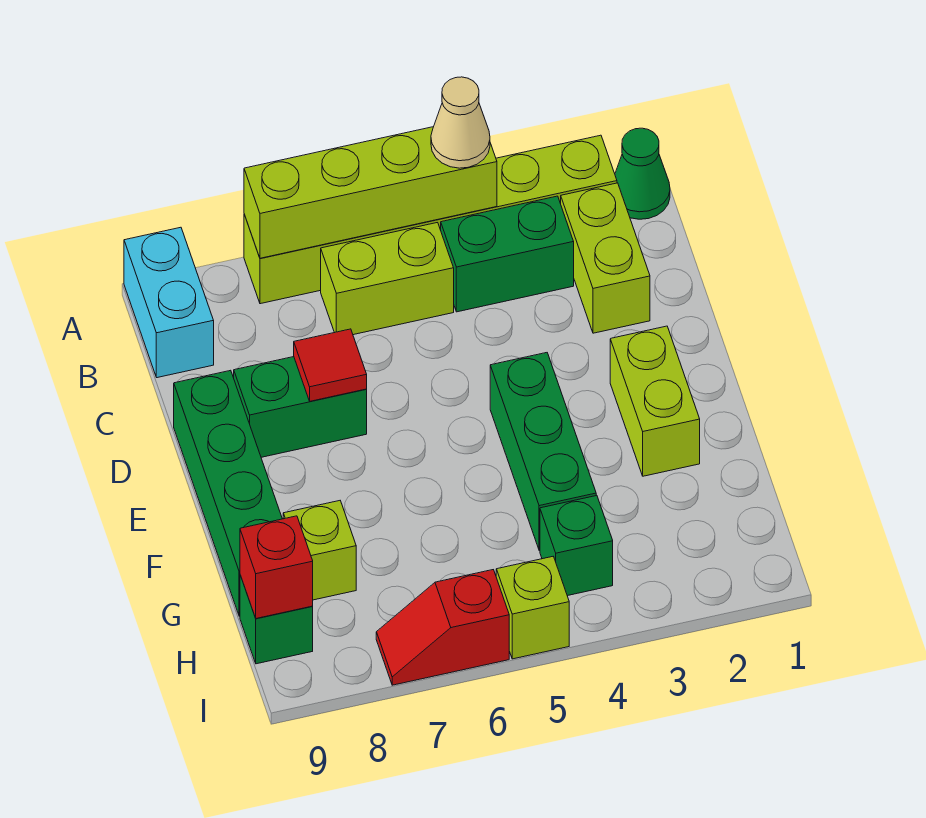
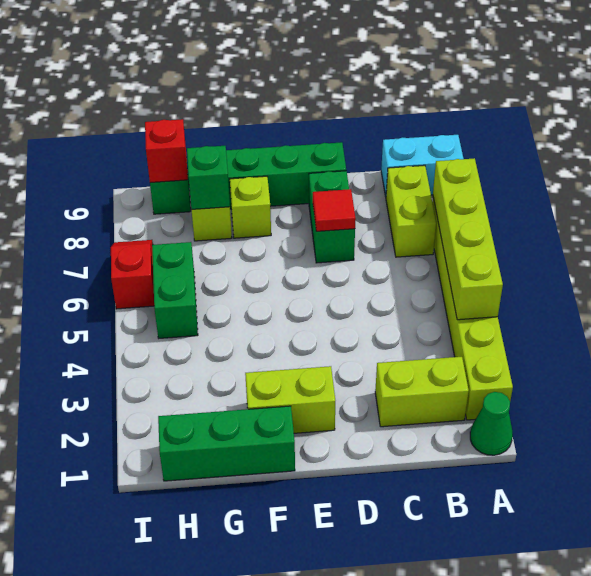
tan cone A4 level 3 -> none
green brick B3:B4 level 1 -> green brick H5:H6 level 1
lime brick B5:B6 level 1 -> lime brick B7:B8 level 1
green brick E4:G4 level 1 -> green brick F1:H1 level 1
green brick H4 level 1 -> green brick G8 level 2
lime brick I5 level 1 -> lime brick F8 level 1

